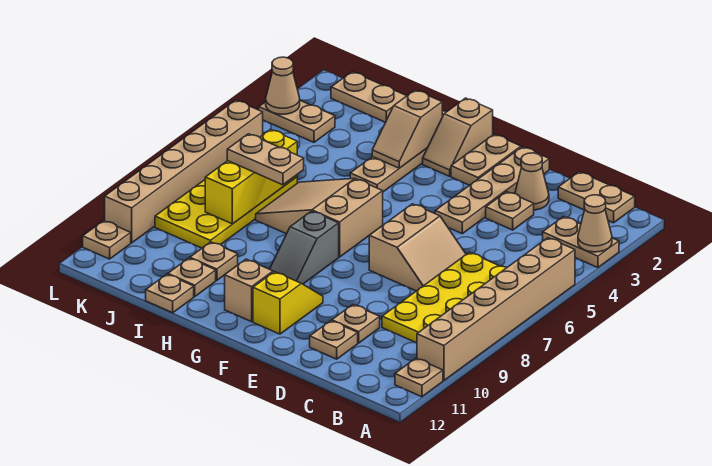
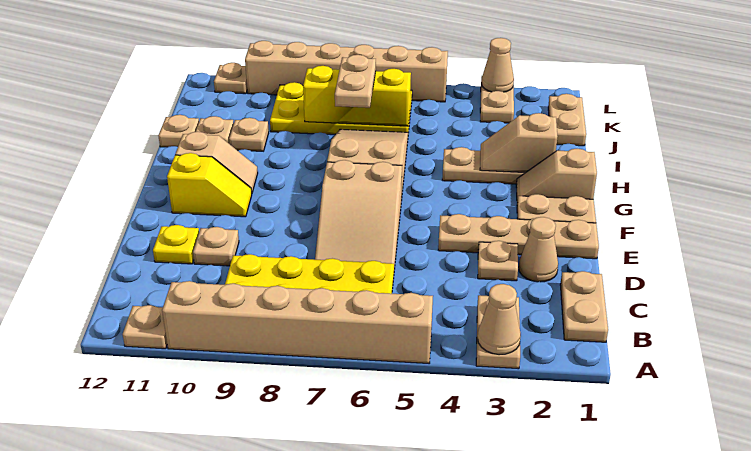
tan slope D6:E7 level 1 top E -> tan slope D6:F7 level 1 top F
tan plate D11 level 1 -> yellow plate D11 level 1
grey slope G8:G9 level 1 top 8 -> none

